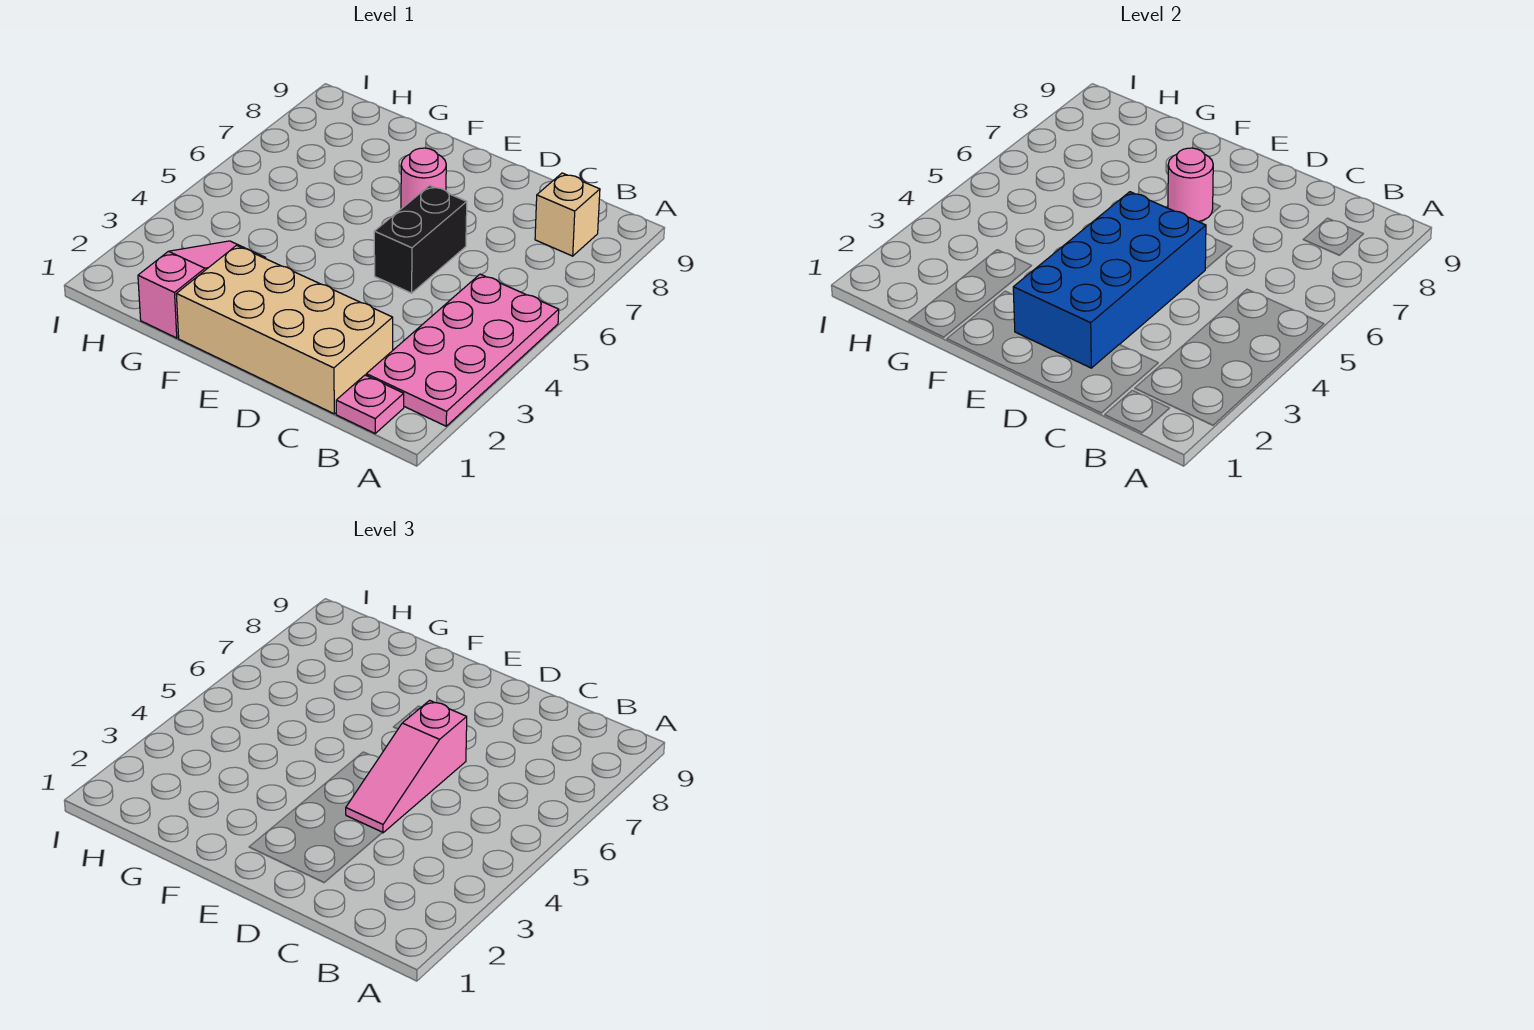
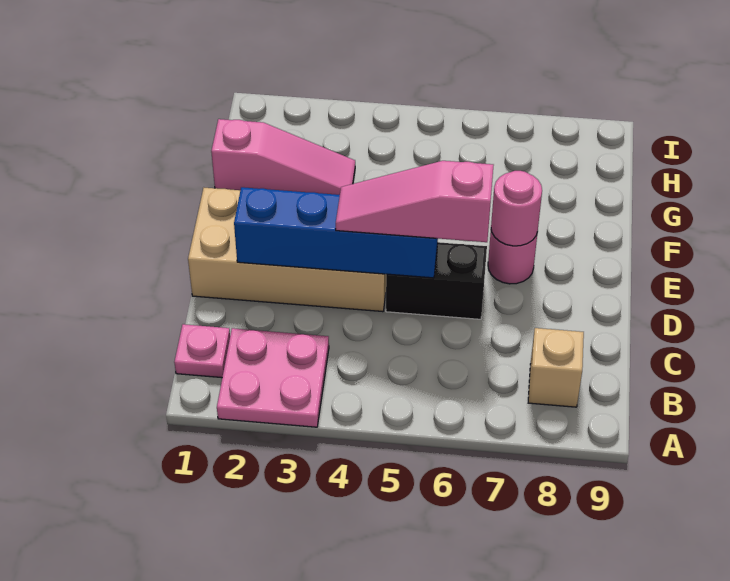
pink plate A2:B5 level 1 -> pink plate A2:B3 level 1
tan brick C1:F2 level 1 -> tan brick D1:E4 level 1
blue brick D2:E5 level 2 -> blue brick D2:D5 level 2

